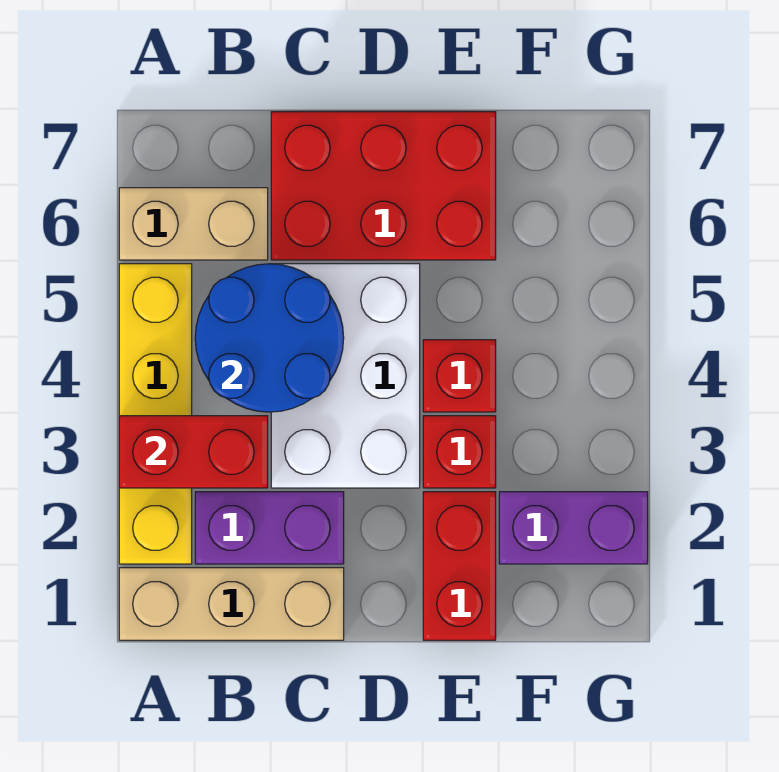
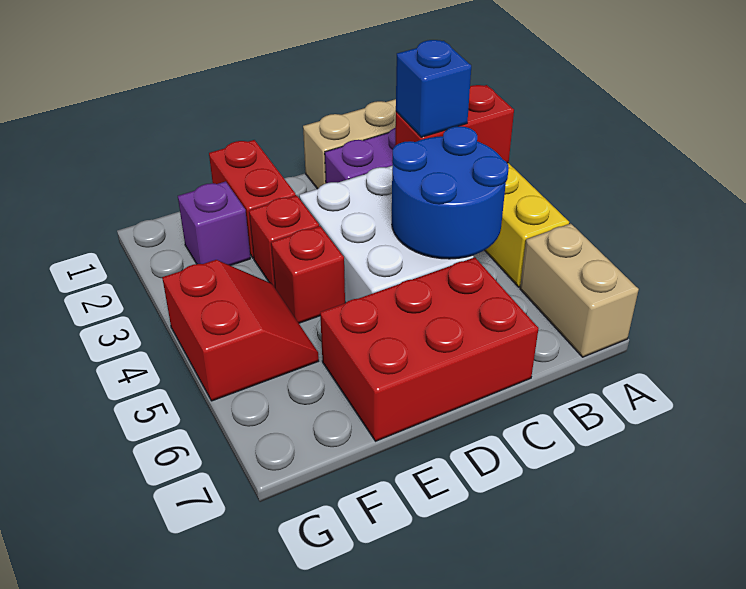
tan brick A6:B6 level 1 -> tan brick A6:A7 level 1
none -> blue brick B3 level 3
purple brick F2:G2 level 1 -> purple brick F2 level 1
none -> red slope F4:G5 level 1 top G

